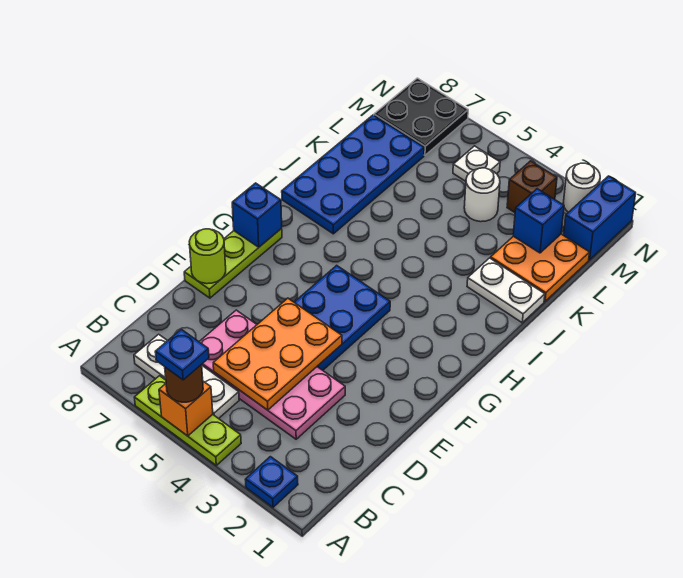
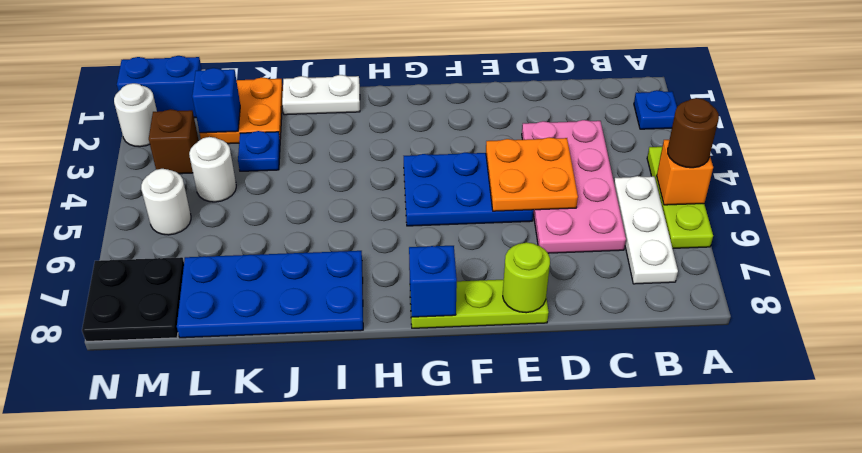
blue plate A5 level 4 -> blue plate K3 level 1
orange plate C4:E5 level 2 -> orange plate D4:E5 level 2
white plate J1:J2 level 1 -> white plate I1:J1 level 1
white plate M5 level 1 -> white round brick M5 level 1

